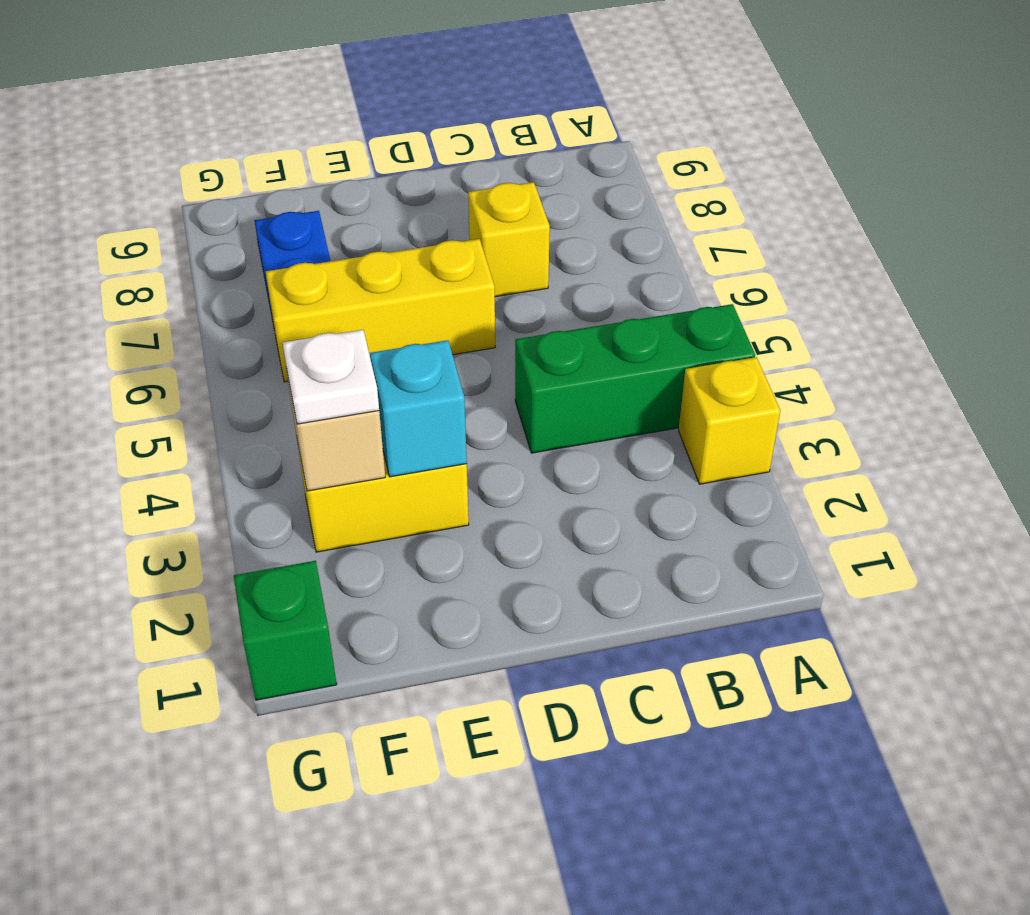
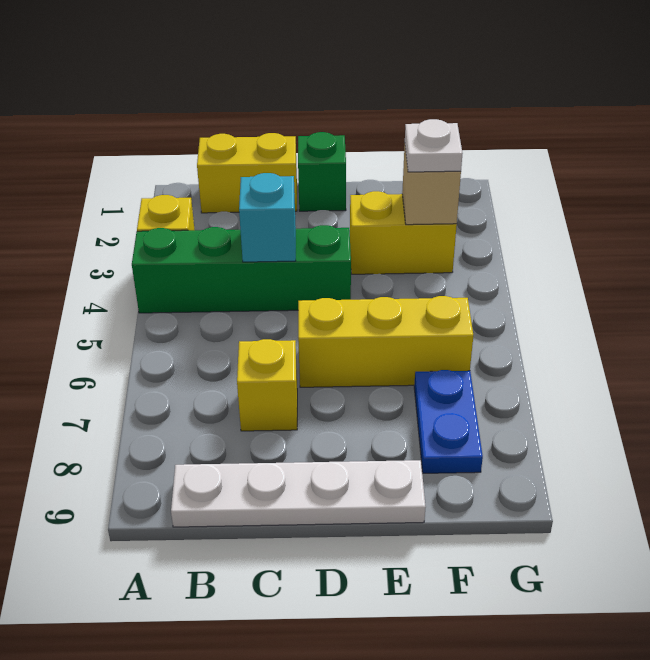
green brick A4:C4 level 1 -> green brick A4:D4 level 1
none -> yellow brick B1:C1 level 1
none -> white plate B9:E9 level 1
cyan brick E3 level 2 -> cyan brick C4 level 2
green brick G1 level 1 -> green brick D1 level 1

